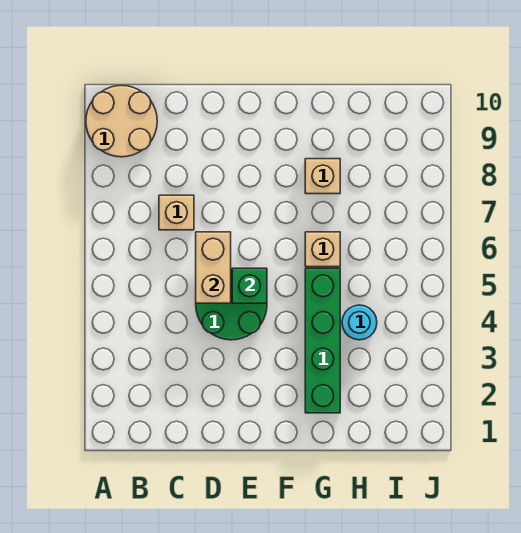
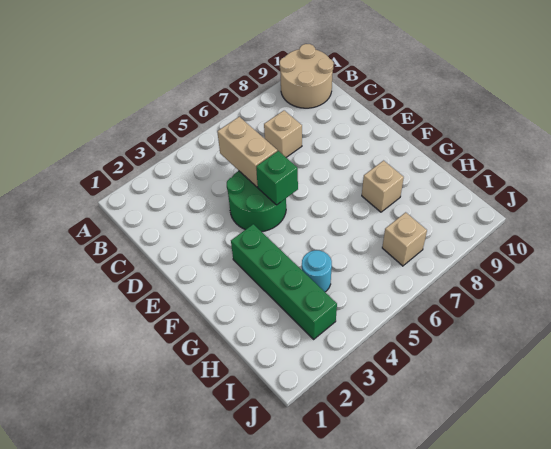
tan brick D5:D6 level 2 -> tan brick C5:D5 level 2
green brick G2:G5 level 1 -> green brick F3:I3 level 1
tan brick G6 level 1 -> tan brick I7 level 1

